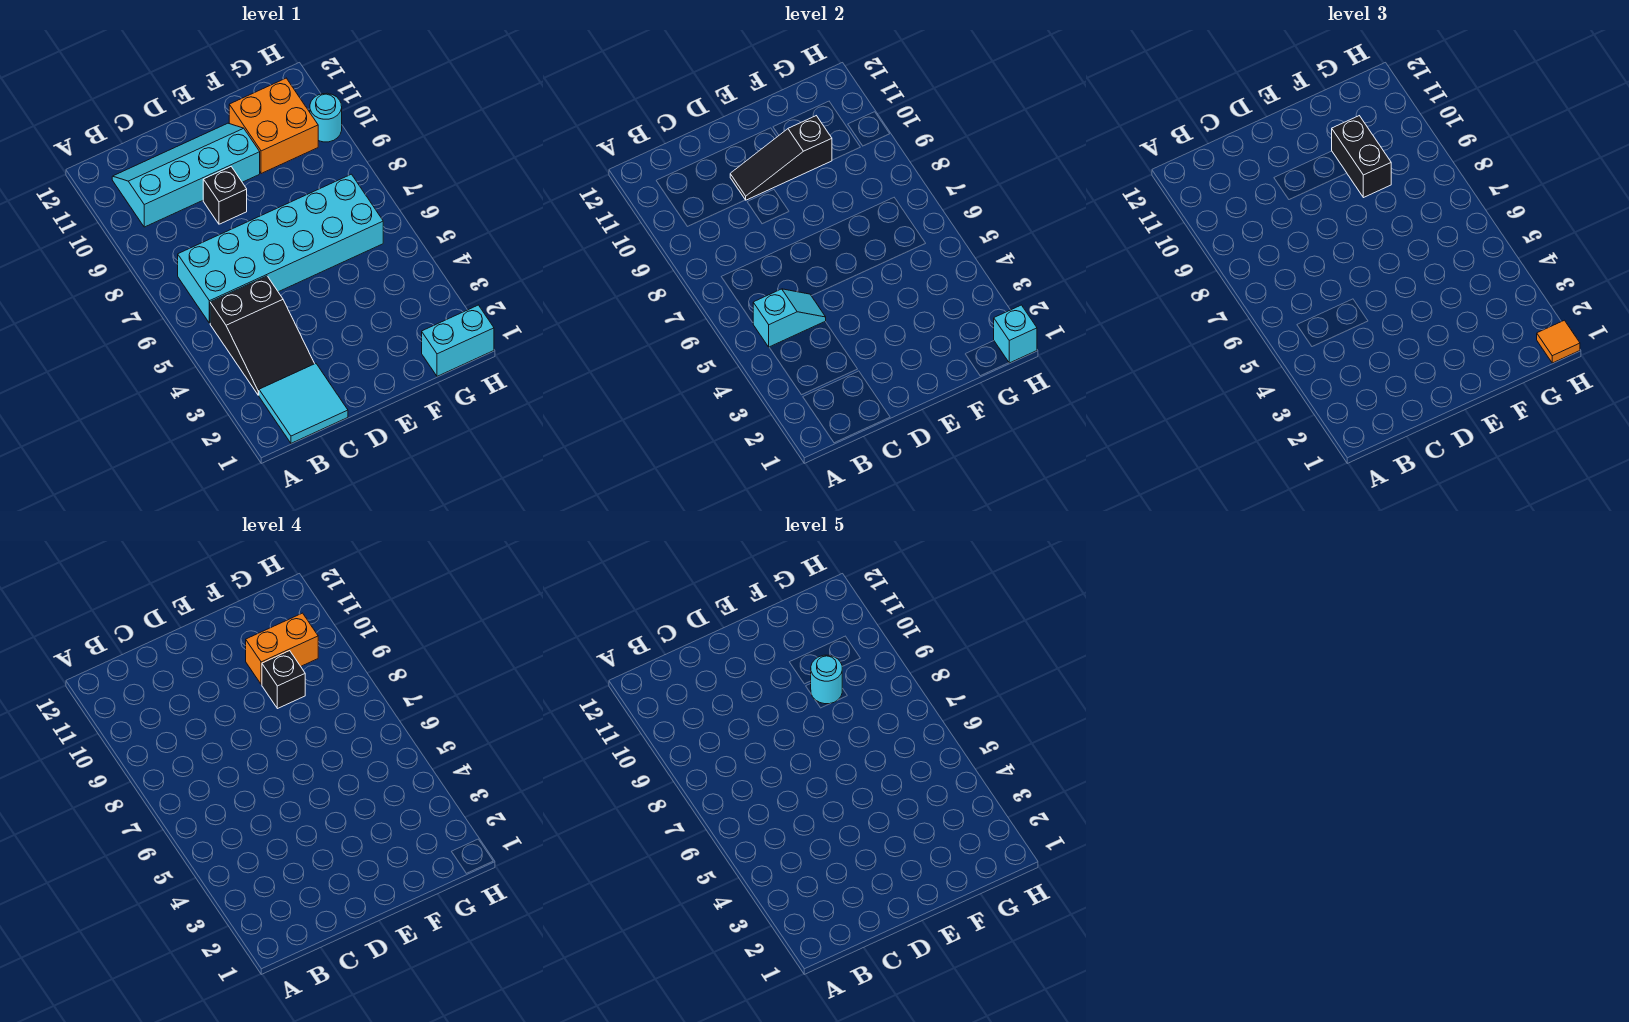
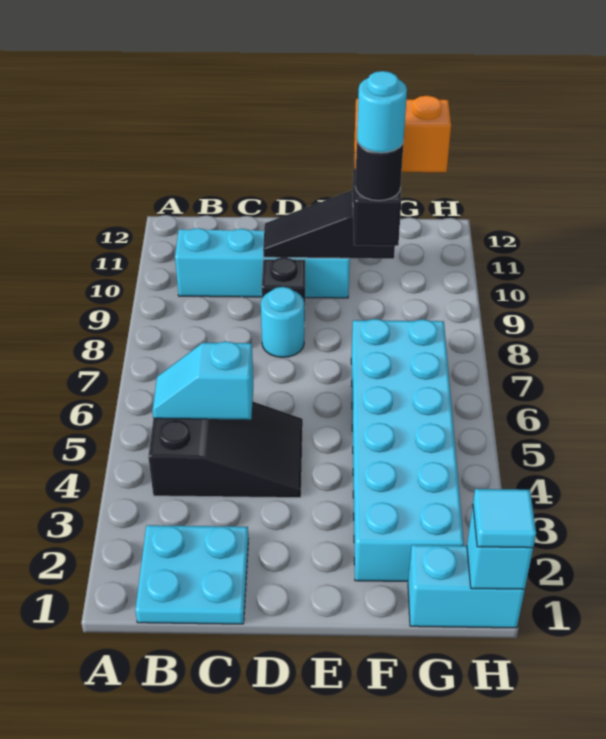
cyan tile B1:C2 level 1 -> cyan plate B1:C2 level 1
black slope B3:C5 level 1 top 5 -> black slope B4:D5 level 1 top B
cyan slope B5:C5 level 2 top B -> cyan slope B5:C5 level 2 top C
cyan brick B6:G7 level 1 -> cyan brick F2:G7 level 1
black brick F9 level 4 -> black round brick F9 level 4
orange brick F10:G11 level 1 -> none
orange tile H1 level 3 -> cyan tile H1 level 3
cyan round brick H10 level 1 -> cyan round brick D8 level 1

